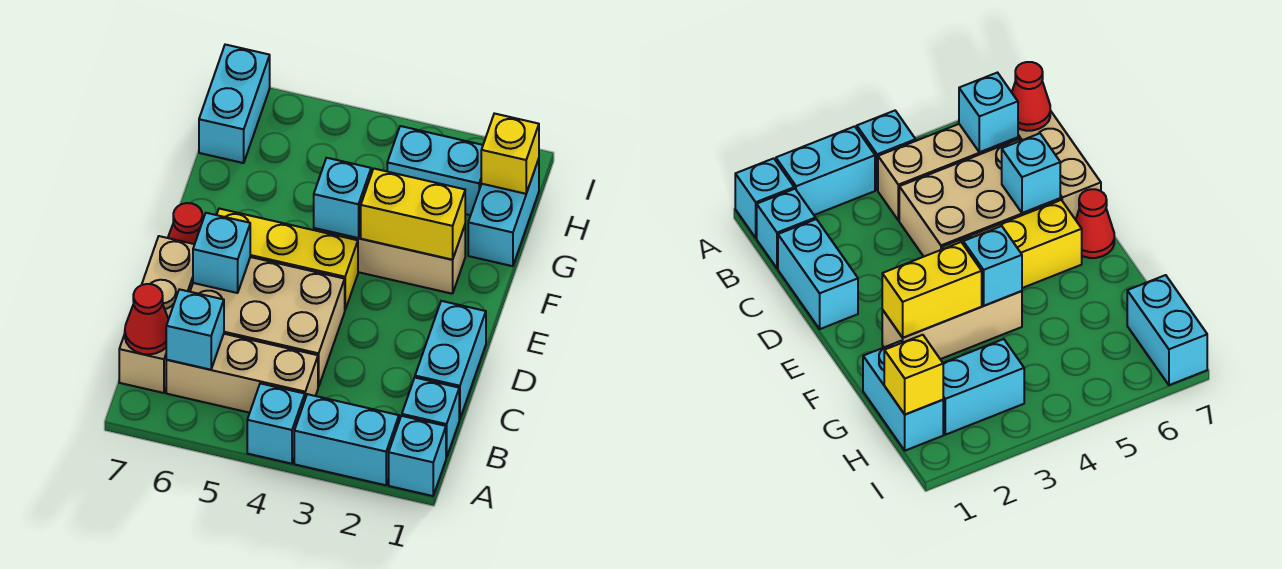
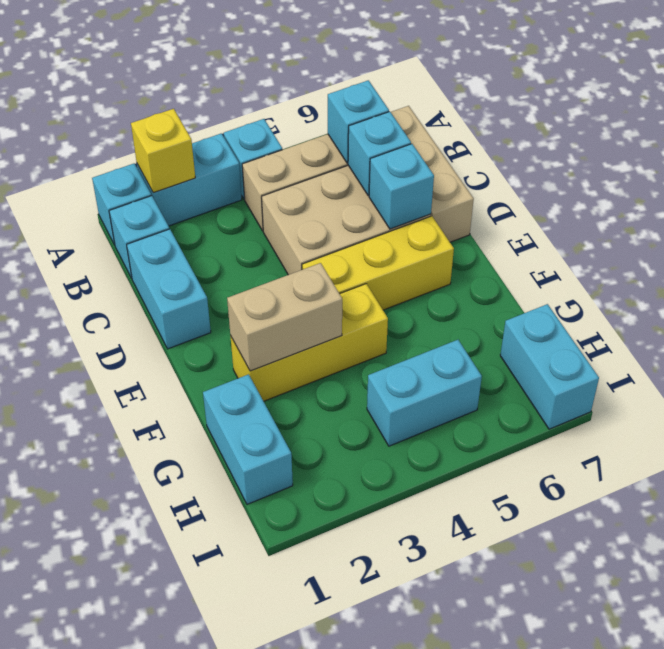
red cone B7 level 2 -> none
red cone E7 level 1 -> none
tan brick F2:F4 level 1 -> yellow brick F2:F4 level 1
yellow brick F2:F3 level 2 -> tan brick F2:F3 level 2
cyan brick F4 level 2 -> cyan brick C6 level 2
yellow brick H1 level 2 -> yellow brick A2 level 2
cyan brick H2:H3 level 1 -> cyan brick H4:H5 level 1

